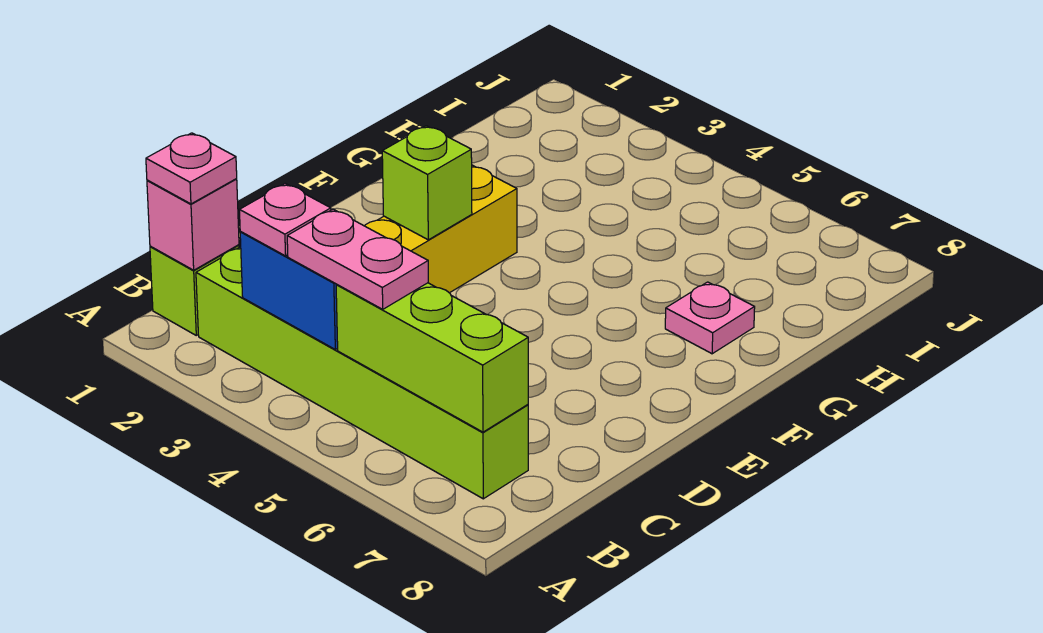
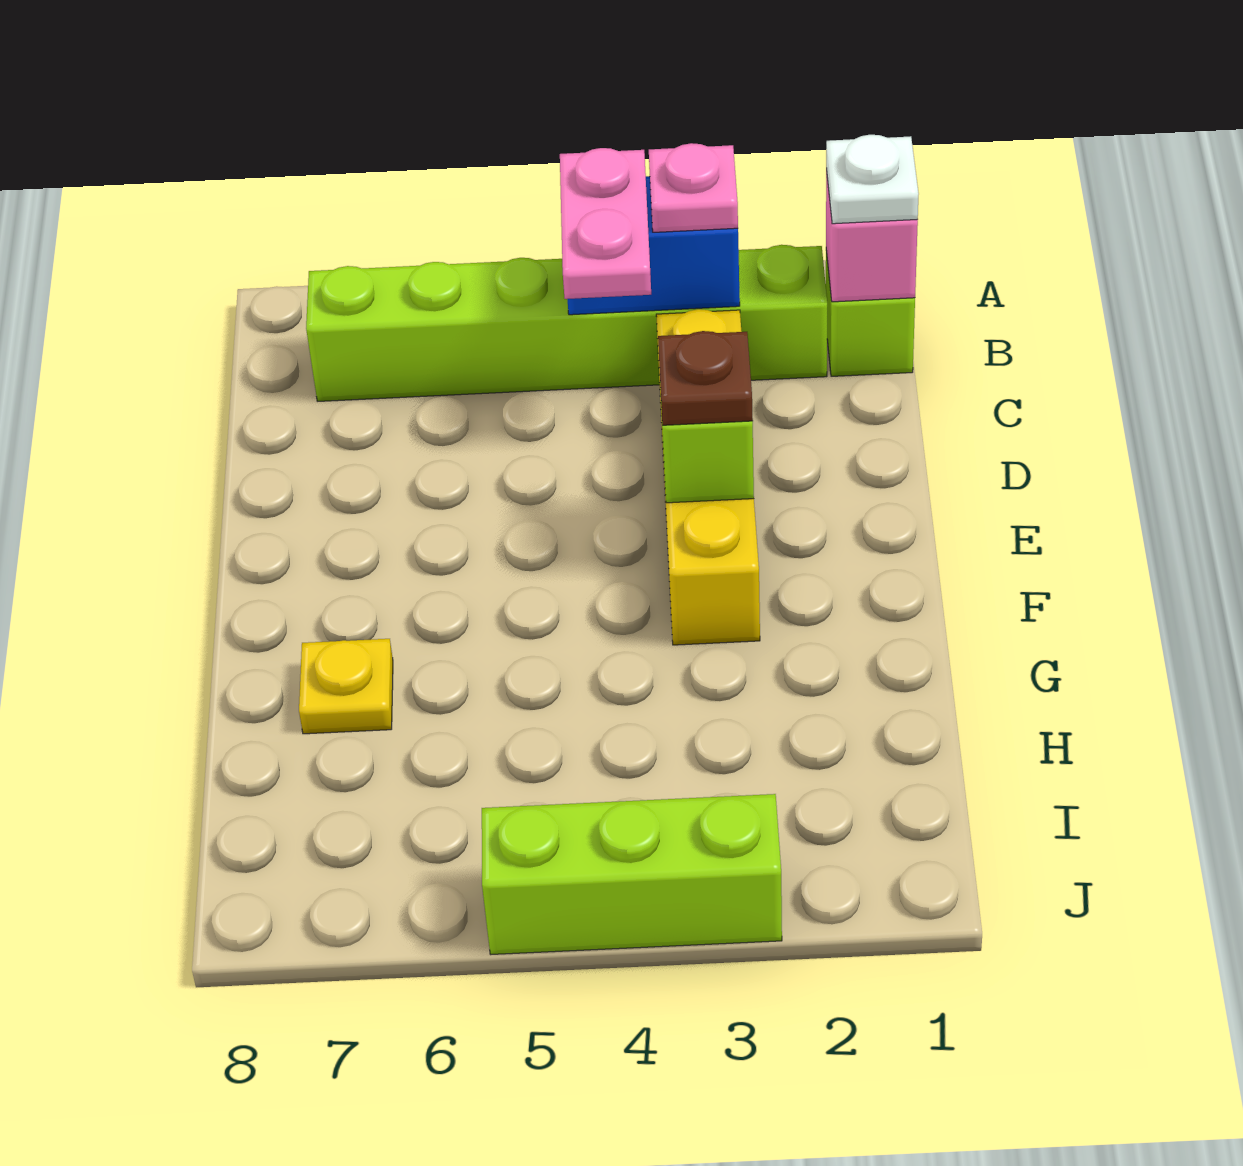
pink plate B1 level 3 -> white plate B1 level 3
pink plate B4:B5 level 3 -> pink plate B4:C4 level 3
lime brick B5:B7 level 2 -> lime brick J3:J5 level 1
none -> brown plate E3 level 3
pink plate G7 level 1 -> yellow plate G7 level 1

